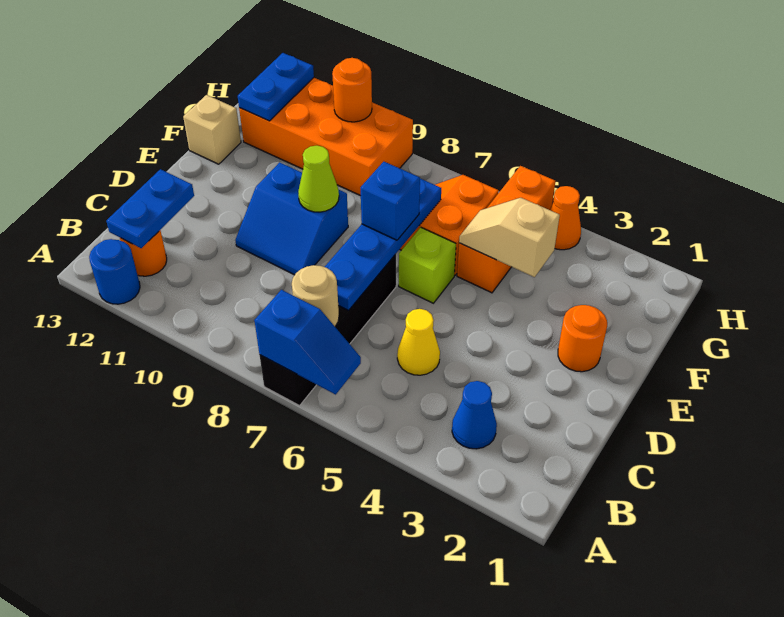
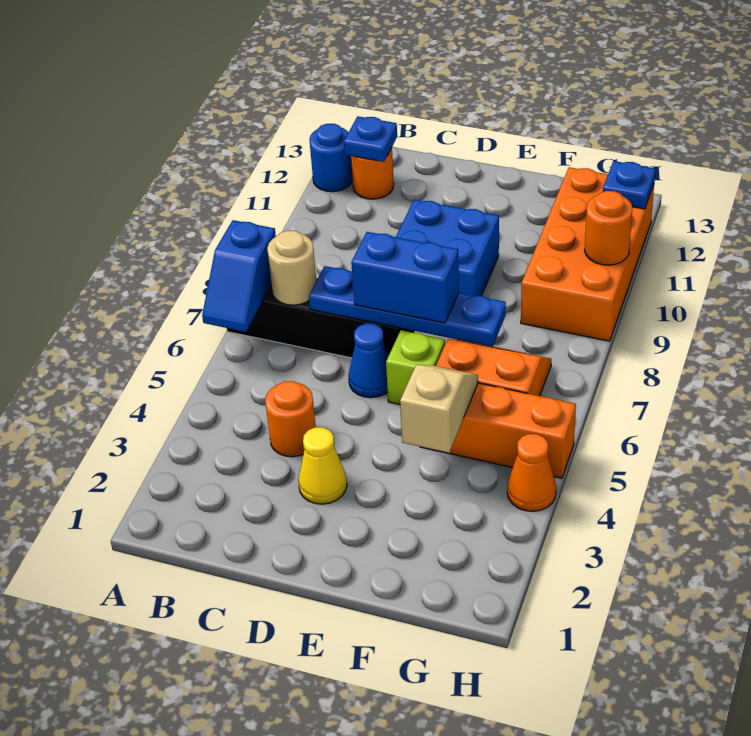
blue cone B3 level 1 -> blue cone D6 level 1
blue plate B12:C12 level 2 -> blue plate B12 level 2
yellow cone C5 level 1 -> yellow cone D3 level 1
blue slope D9:E10 level 1 top E -> blue brick D9:E10 level 1
orange round brick E2 level 1 -> orange round brick C4 level 1
blue brick E7 level 3 -> blue brick D7:E7 level 3
lime cone E9 level 2 -> none
tan brick F13 level 1 -> none
blue plate G12:H12 level 2 -> blue plate H12 level 2

